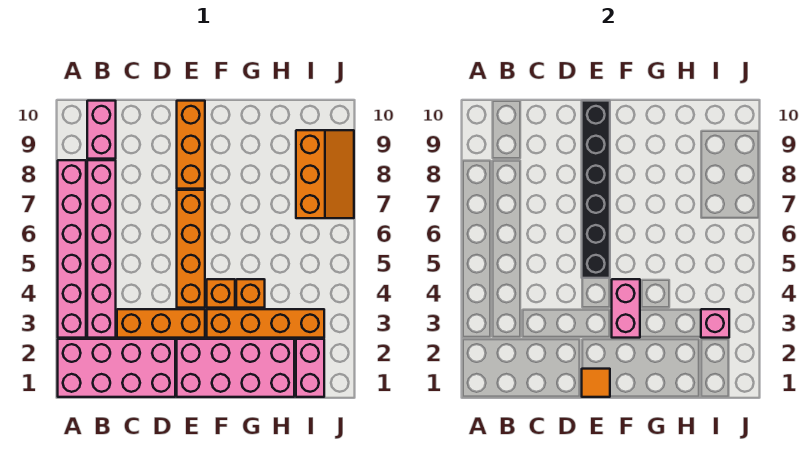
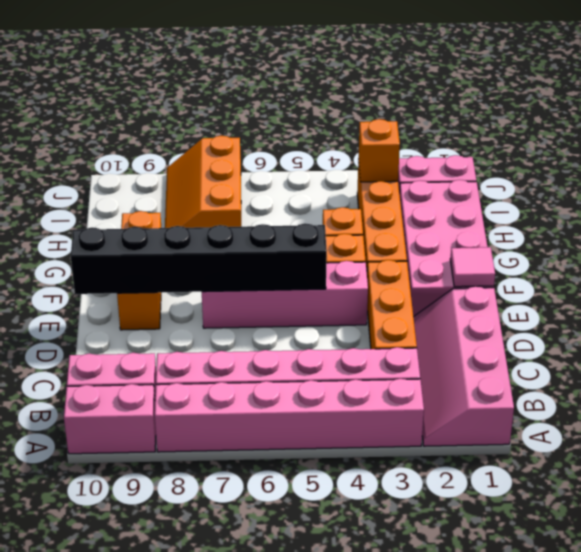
pink brick A1:D2 level 1 -> pink slope A1:D2 level 1 top 1
orange tile E1 level 2 -> pink tile E1 level 2
orange brick E4:E7 level 1 -> pink brick E4:E7 level 1
orange brick E8:E10 level 1 -> orange brick E9:G9 level 1
pink brick F3:F4 level 2 -> pink brick A9:A10 level 1
pink brick I3 level 2 -> orange brick I3 level 2
orange slope I7:J9 level 1 top I -> orange slope H7:J8 level 1 top 7

